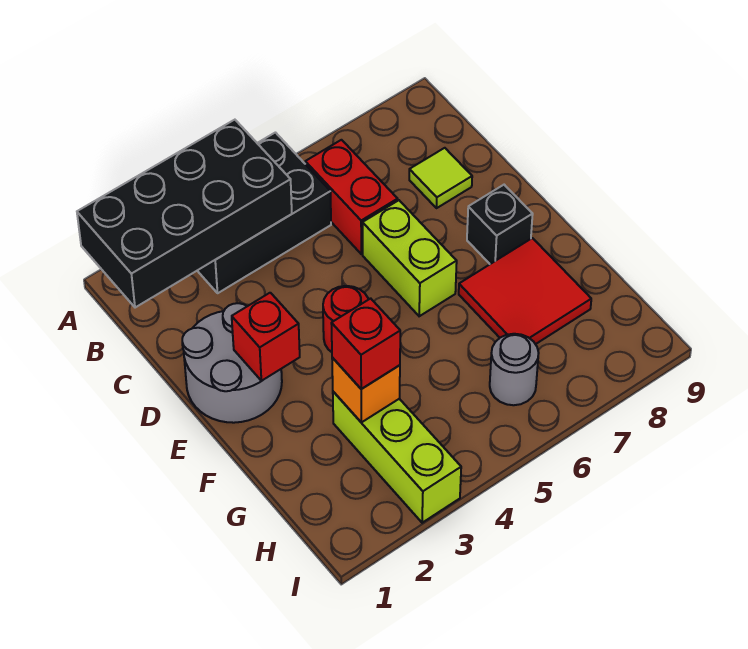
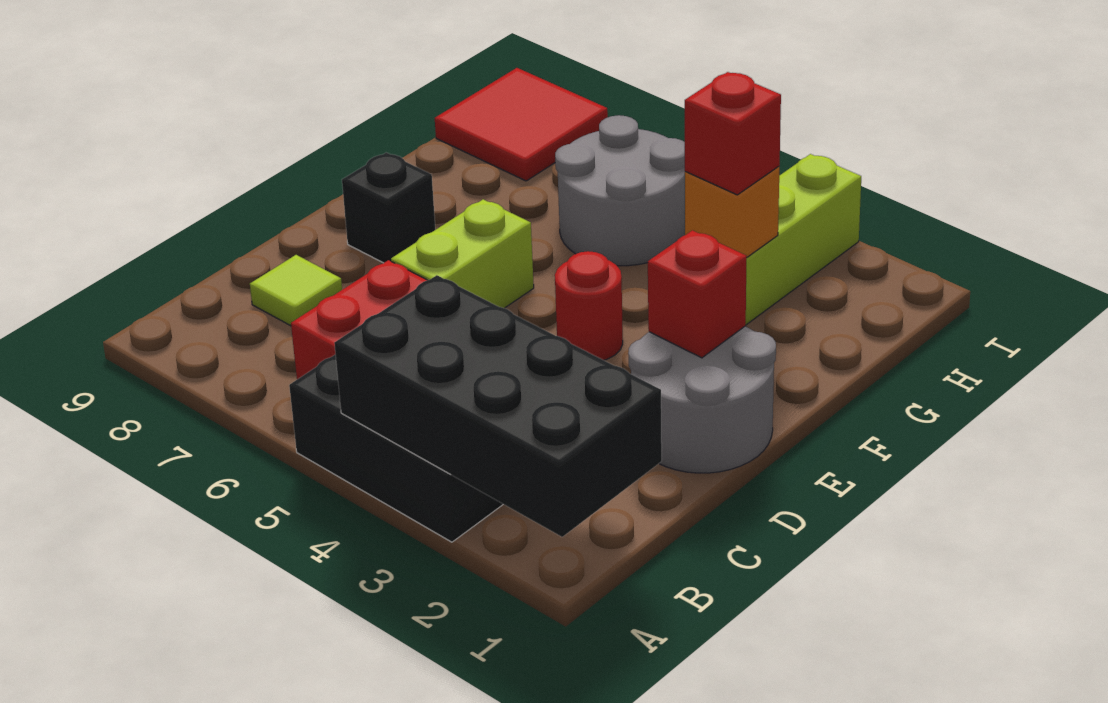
red tile F7:G8 level 1 -> red tile H8:I9 level 1
grey round brick H6 level 1 -> grey round brick G5:H6 level 1

